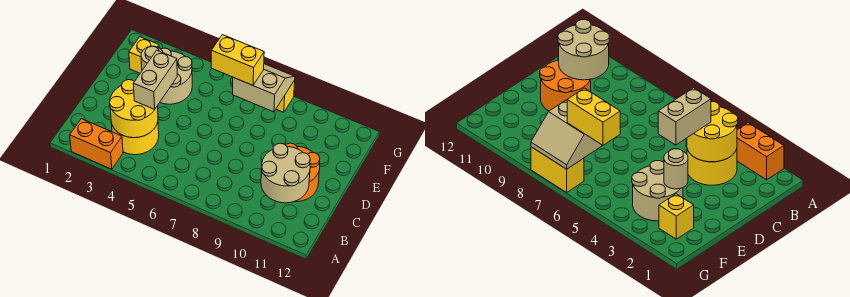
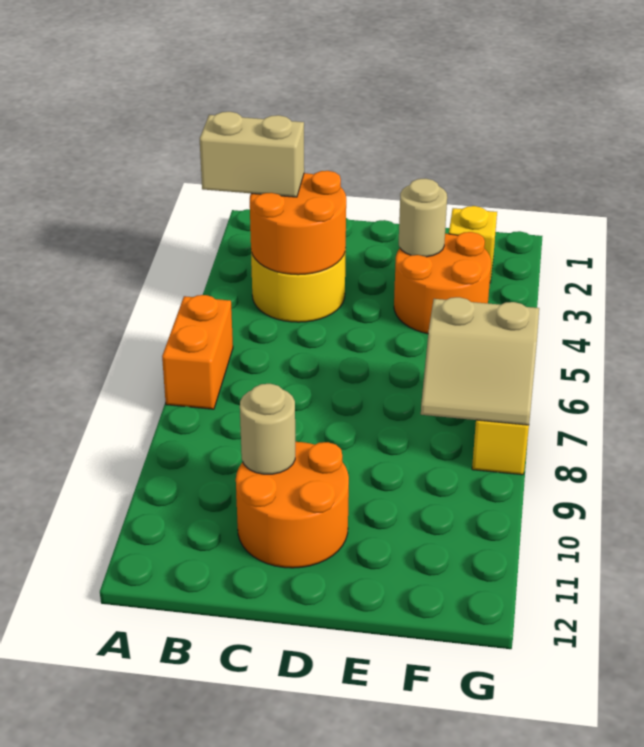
orange brick A2:A3 level 1 -> orange brick A6:A7 level 1
yellow round brick B3:C4 level 2 -> orange round brick B3:C4 level 2
tan round brick B10:C11 level 2 -> tan round brick C10 level 2
tan brick C4:D4 level 3 -> tan brick A3:B3 level 3
tan round brick E3:F4 level 1 -> orange round brick E3:F4 level 1
yellow brick F6:F7 level 3 -> none
tan slope F7:G8 level 2 top F -> tan slope F7:G8 level 2 top 7

